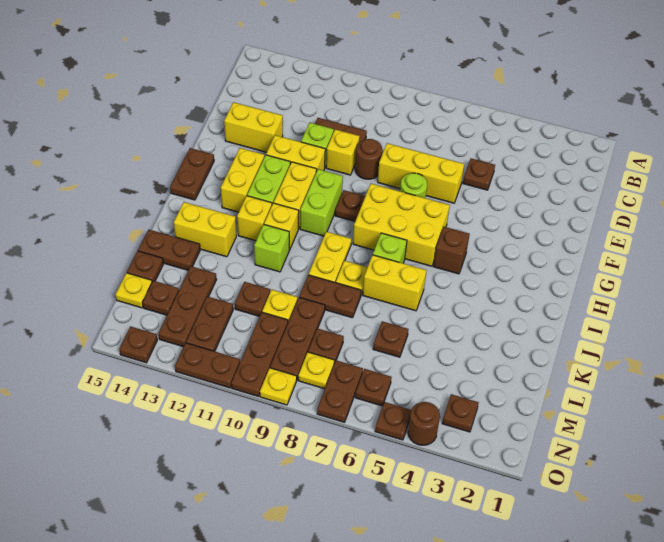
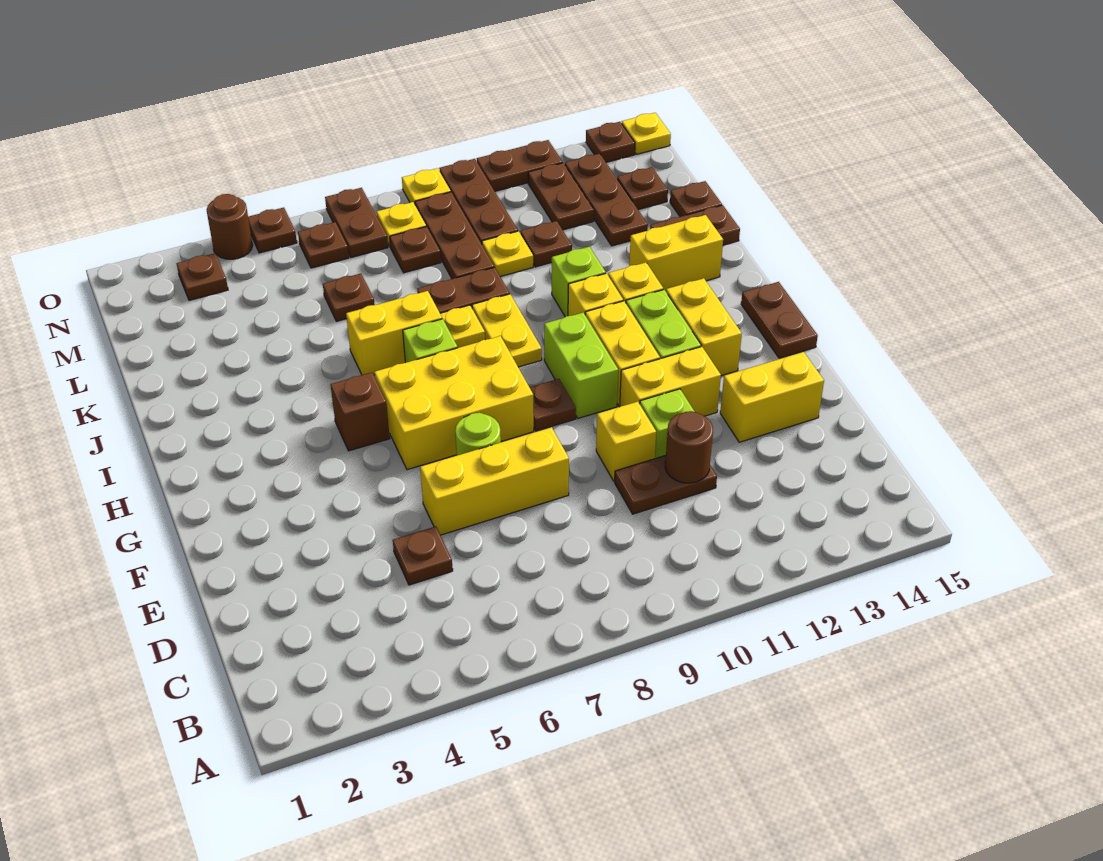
brown round brick E9 level 1 -> brown round brick D11 level 2
yellow plate M15 level 1 -> yellow plate O15 level 1

